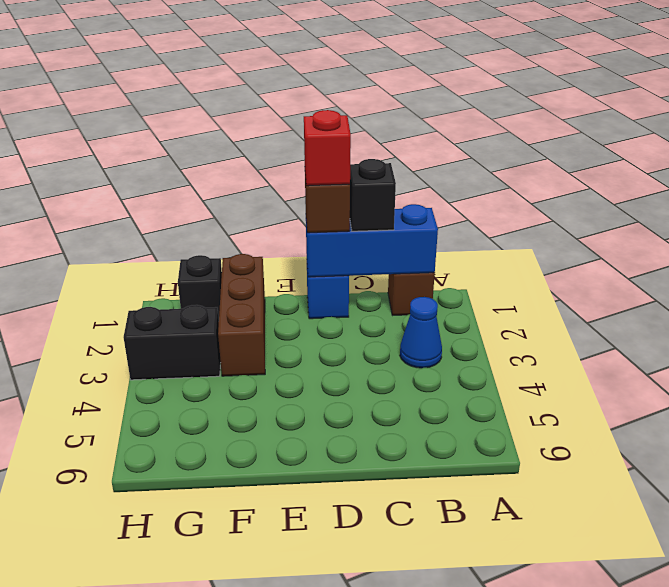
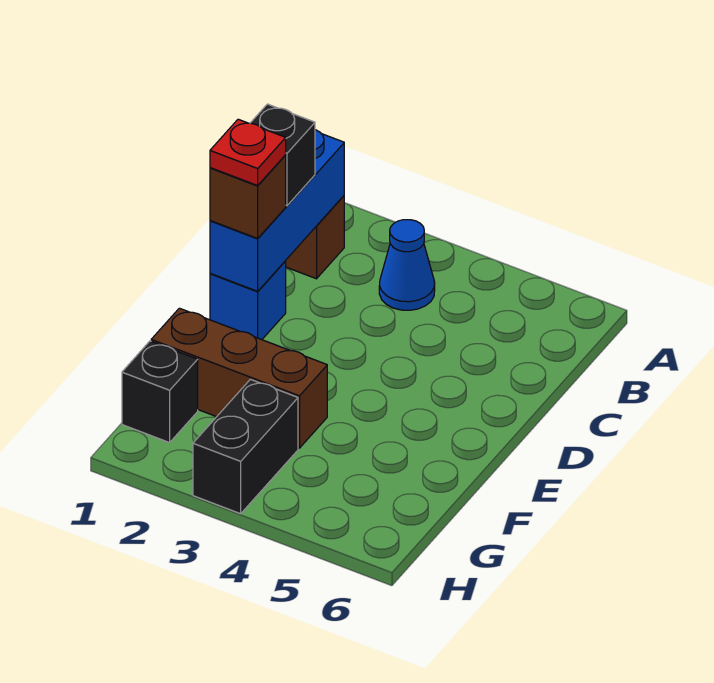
red brick D1 level 4 -> red plate D1 level 4

